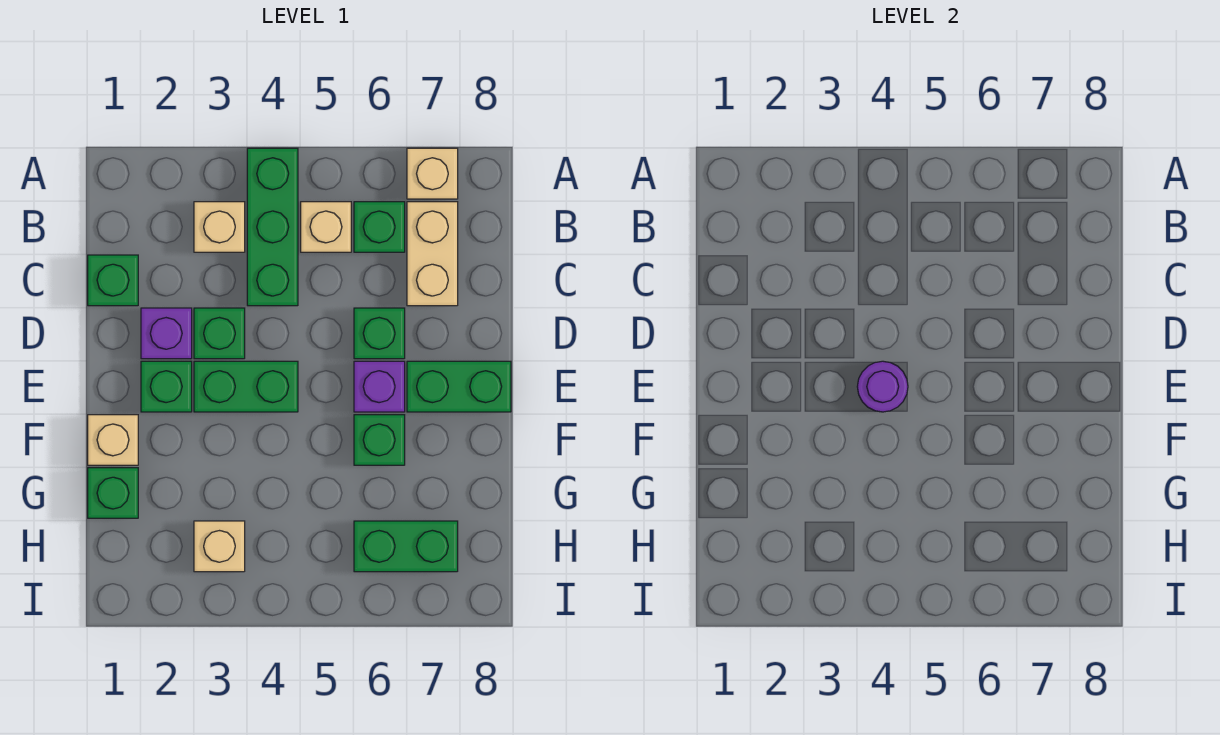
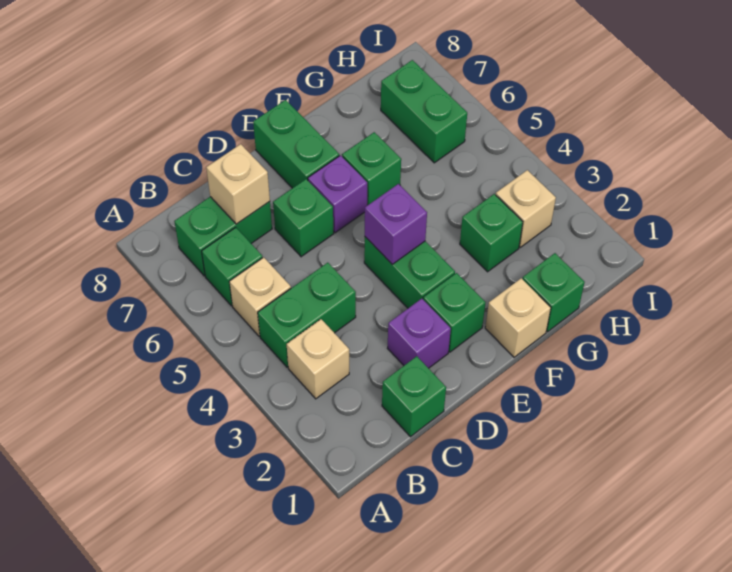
green brick A4:C4 level 1 -> green brick B4:C4 level 1
tan brick A7 level 1 -> tan brick C7 level 2
tan brick B7:C7 level 1 -> green brick B7:C7 level 1
green brick D3 level 1 -> green brick G3 level 1
purple round brick E4 level 2 -> purple brick E4 level 2

